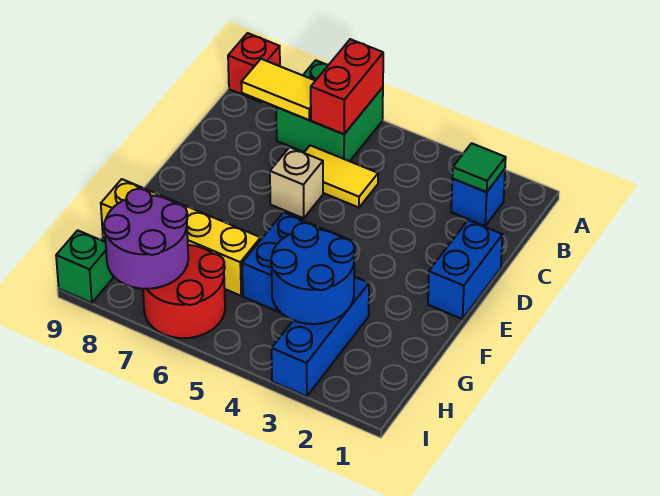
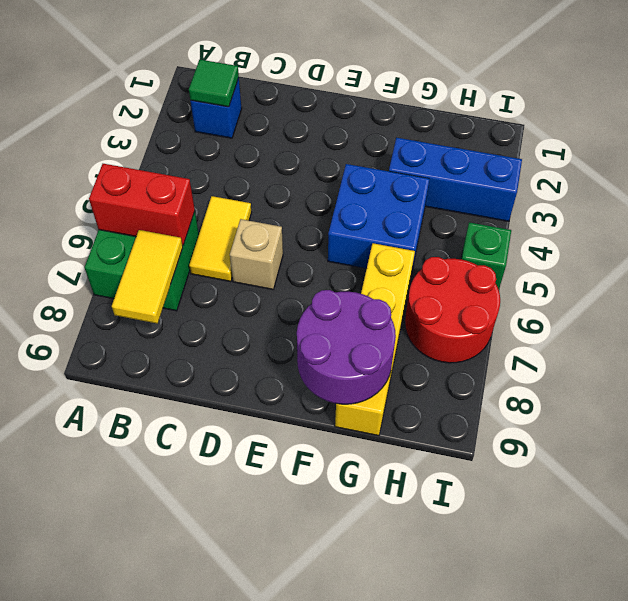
red brick A9 level 1 -> none
blue brick D1:E1 level 1 -> none
blue round brick G3:H4 level 2 -> none
purple round brick H7:I8 level 2 -> purple round brick F8:G9 level 2
green brick I9 level 1 -> green brick I5 level 1

